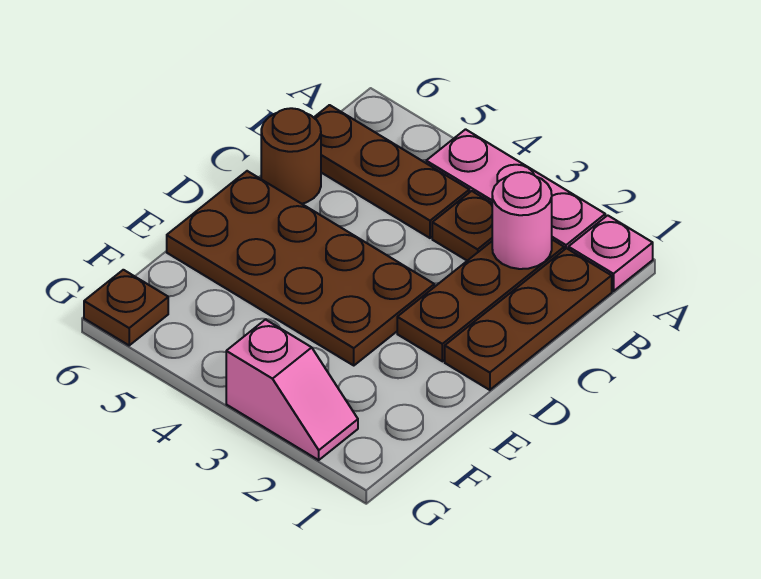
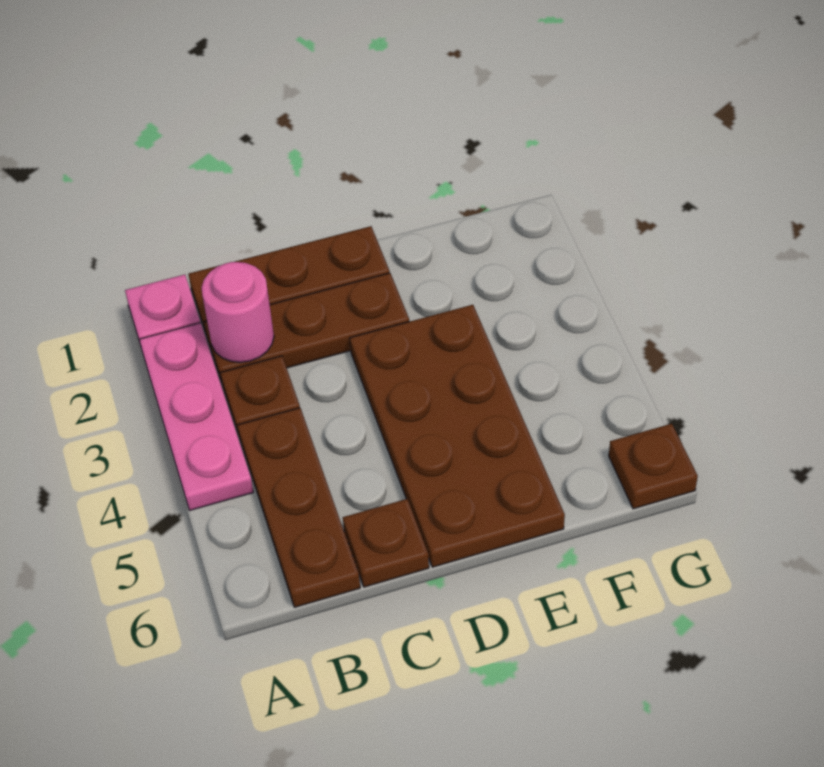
brown round brick C6 level 1 -> brown plate C6 level 1
pink slope G2:G3 level 1 top 3 -> none

